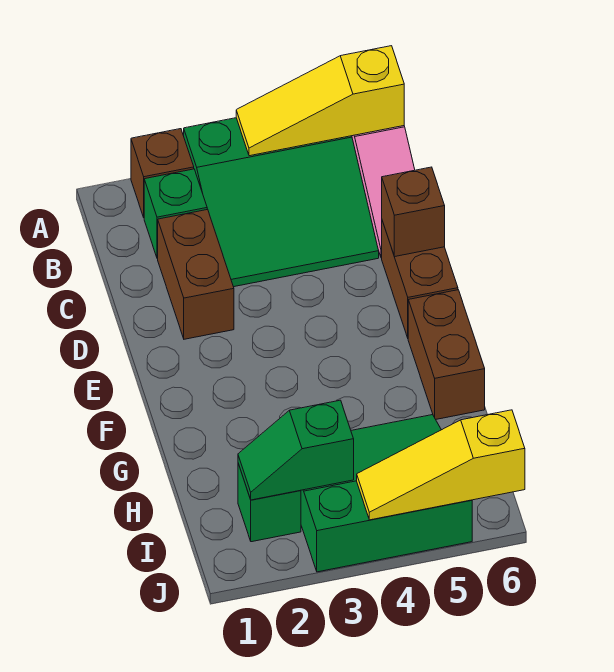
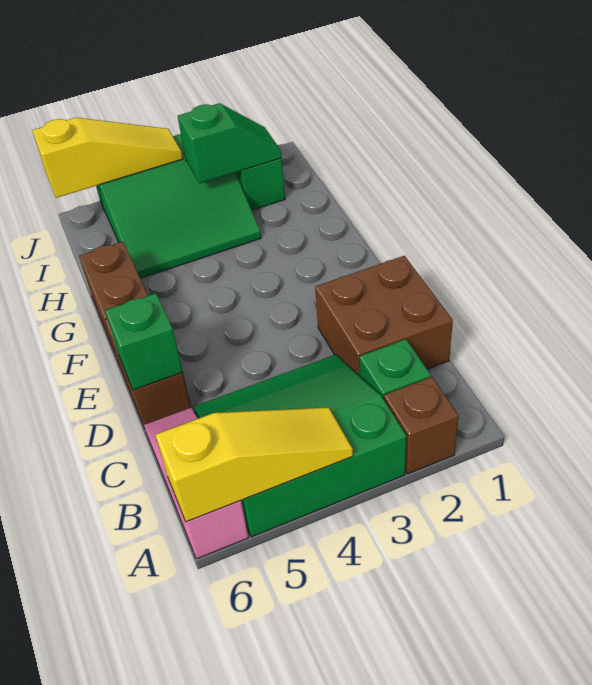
brown brick C2:D2 level 1 -> brown brick C1:D2 level 1
brown brick D6 level 2 -> green brick D6 level 2

